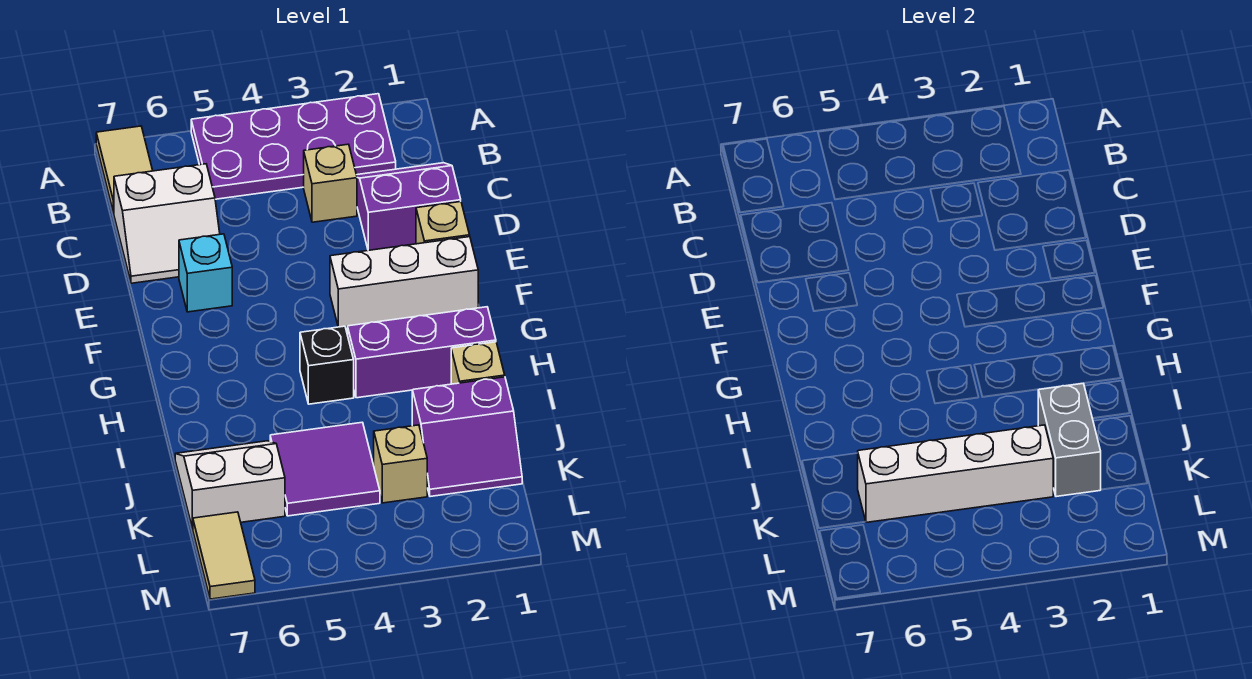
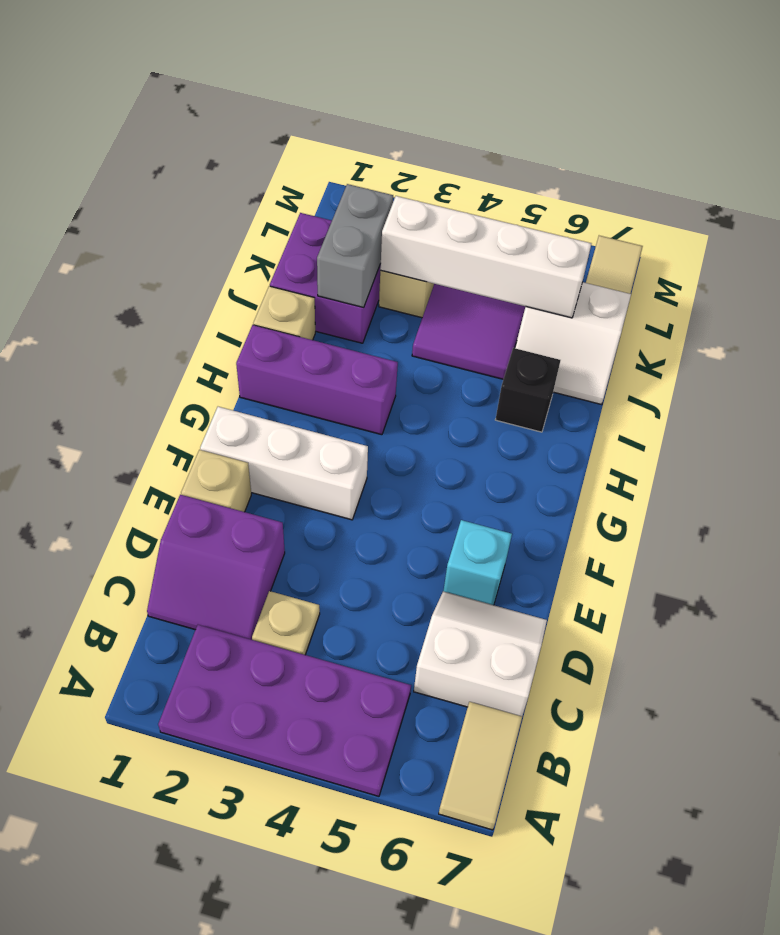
tan brick C3 level 1 -> tan plate C3 level 1
black brick H4 level 1 -> black brick I6 level 1
purple slope J1:K2 level 1 top J -> purple brick J1:K2 level 1

